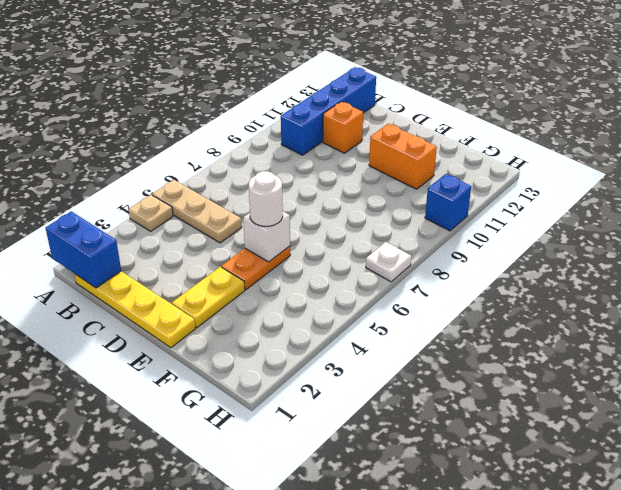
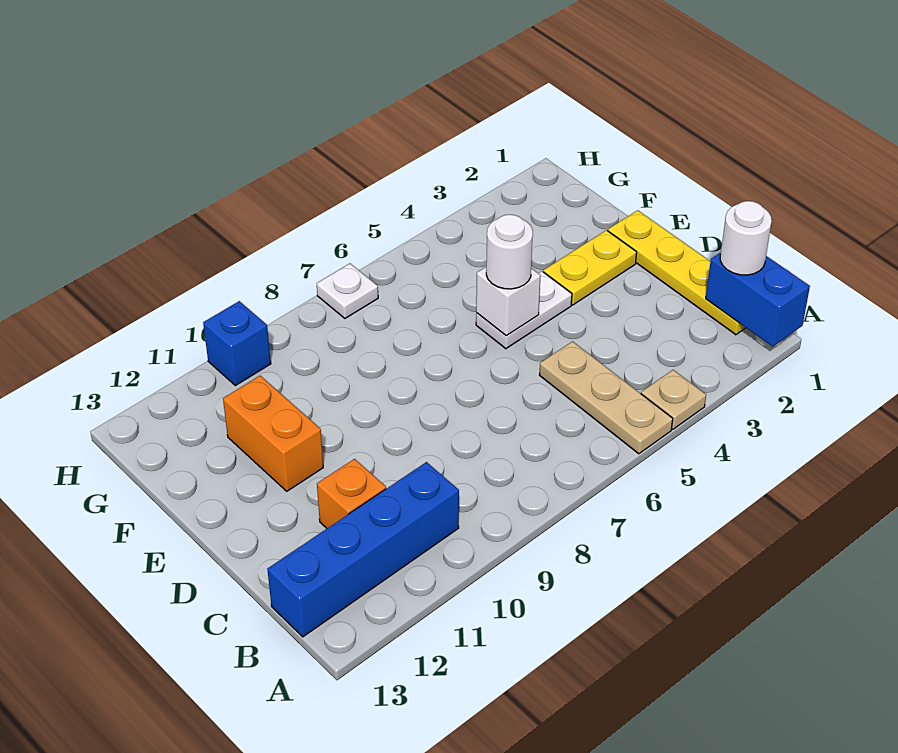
none -> white round brick B1 level 3
orange plate E4:E5 level 1 -> white plate E4:E5 level 1

